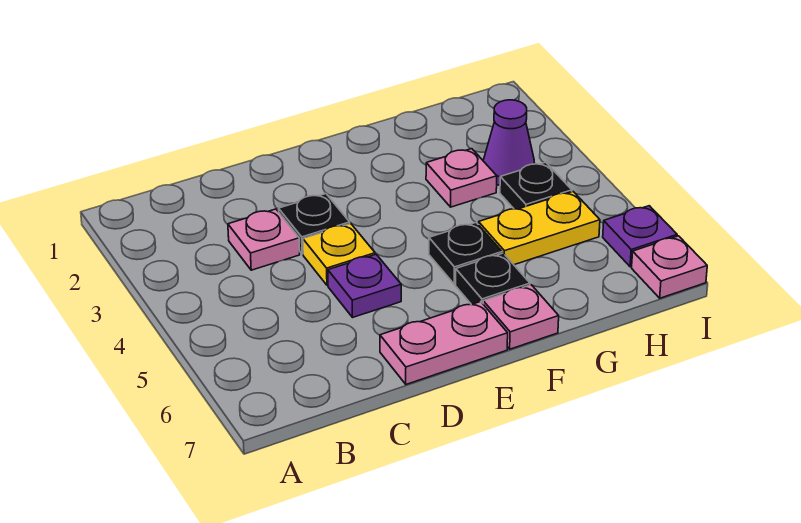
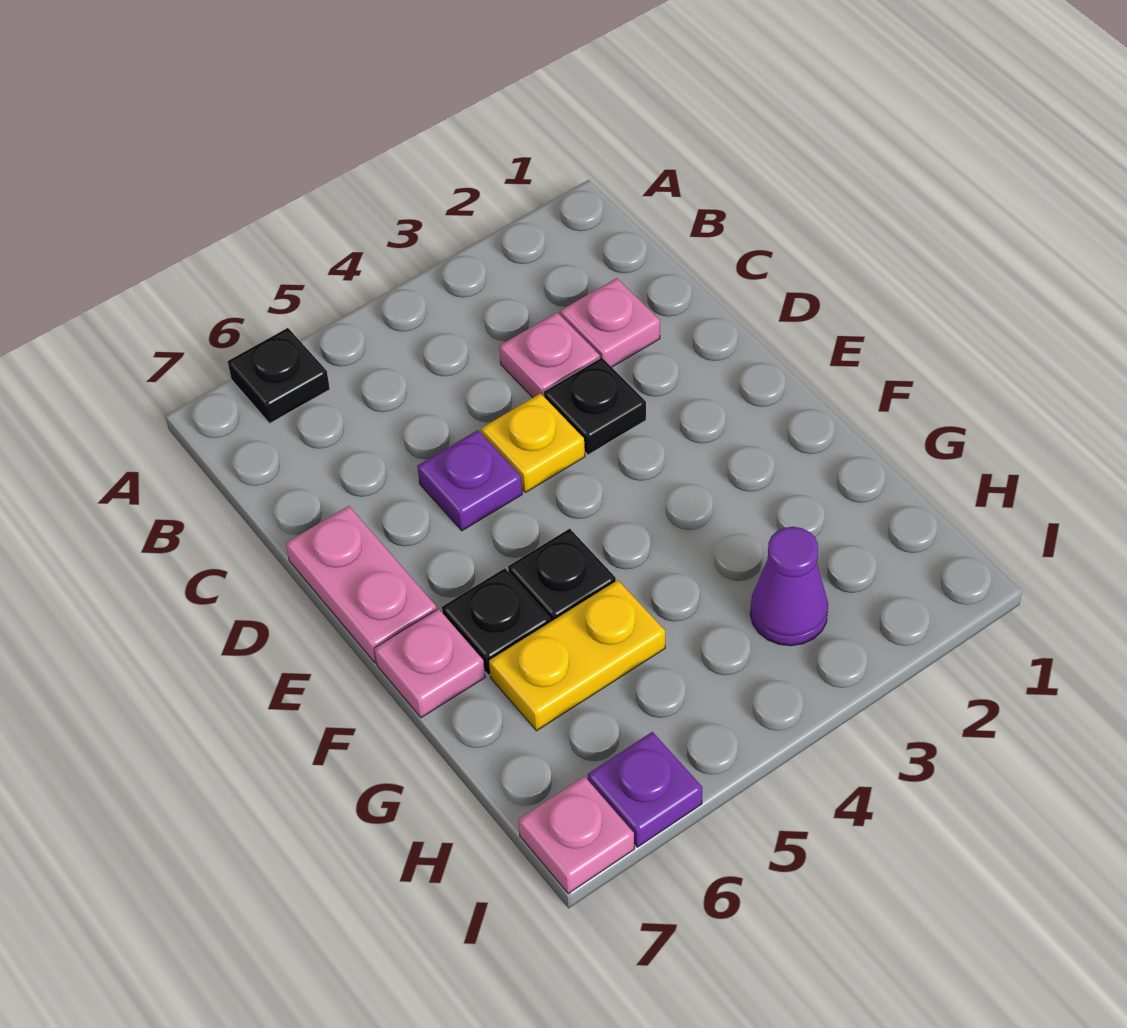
pink plate G3 level 1 -> pink plate C2 level 1
yellow plate G5:H5 level 1 -> yellow plate G5:G6 level 1
black plate H4 level 1 -> black plate A6 level 1

